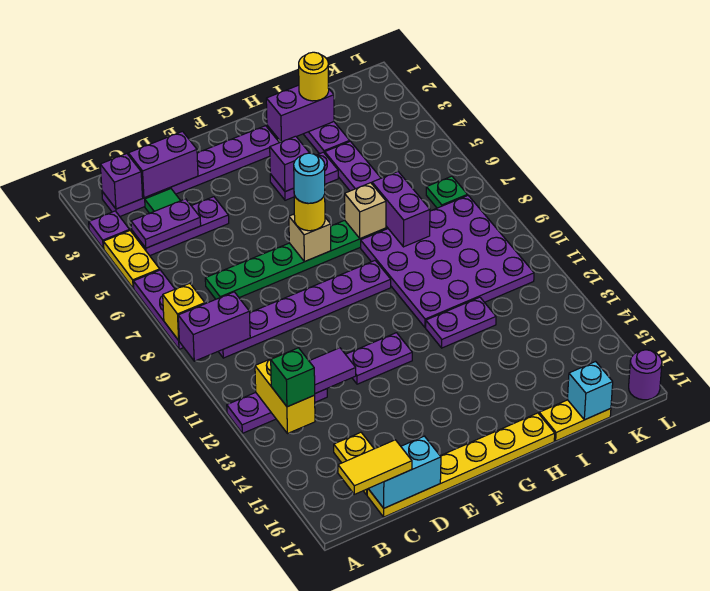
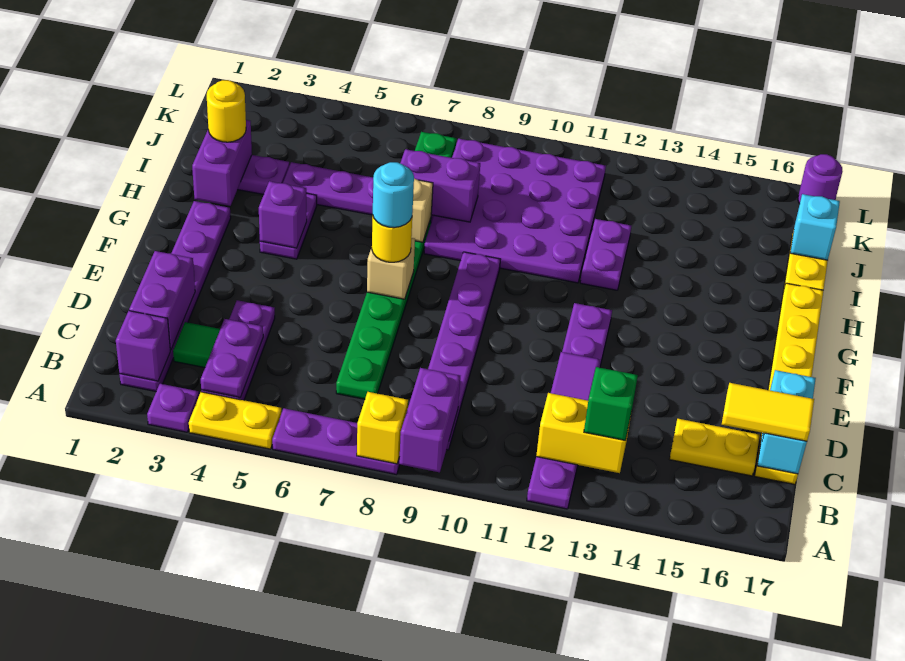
yellow tile B17:C17 level 3 -> yellow tile C16:C17 level 3

